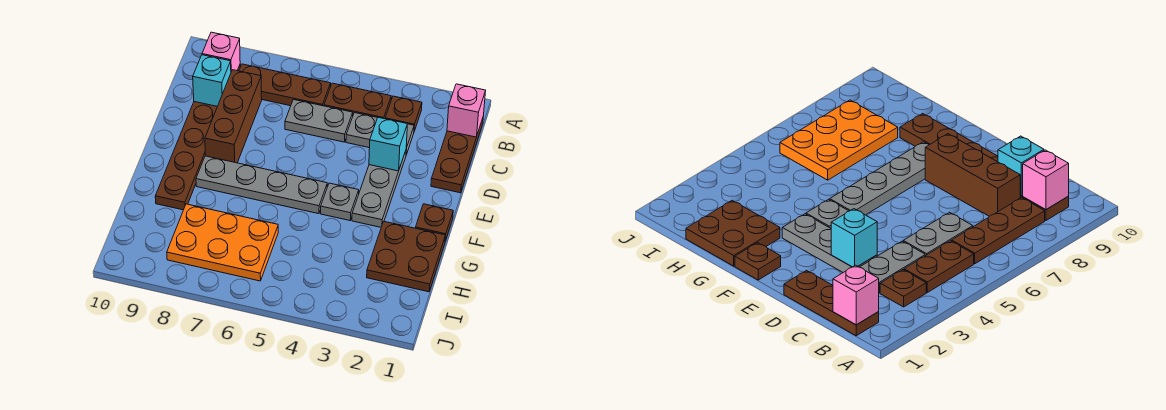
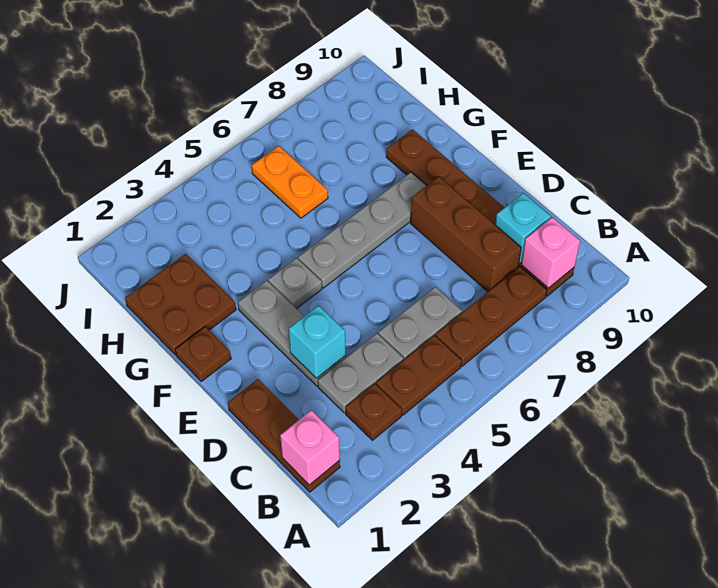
orange plate H6:I8 level 1 -> orange plate H6:I6 level 1

